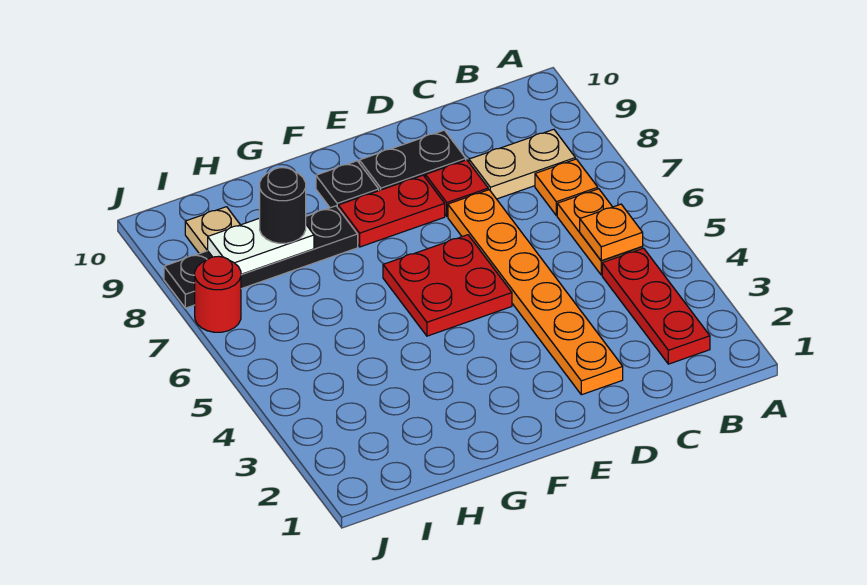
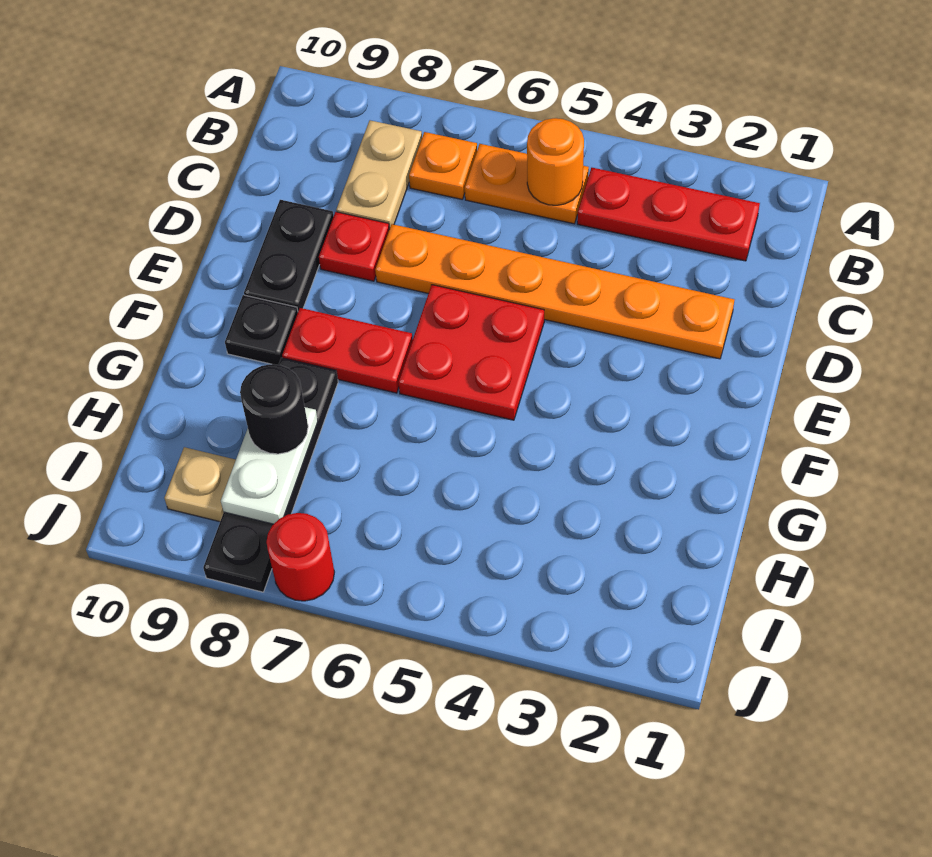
orange plate B5 level 2 -> orange round brick B5 level 2
red plate E8:F8 level 1 -> red plate F7:F8 level 1

